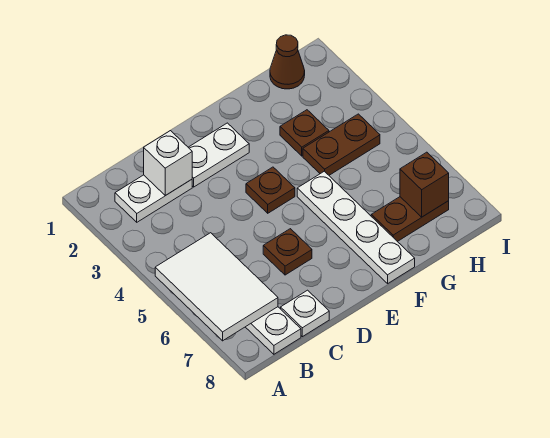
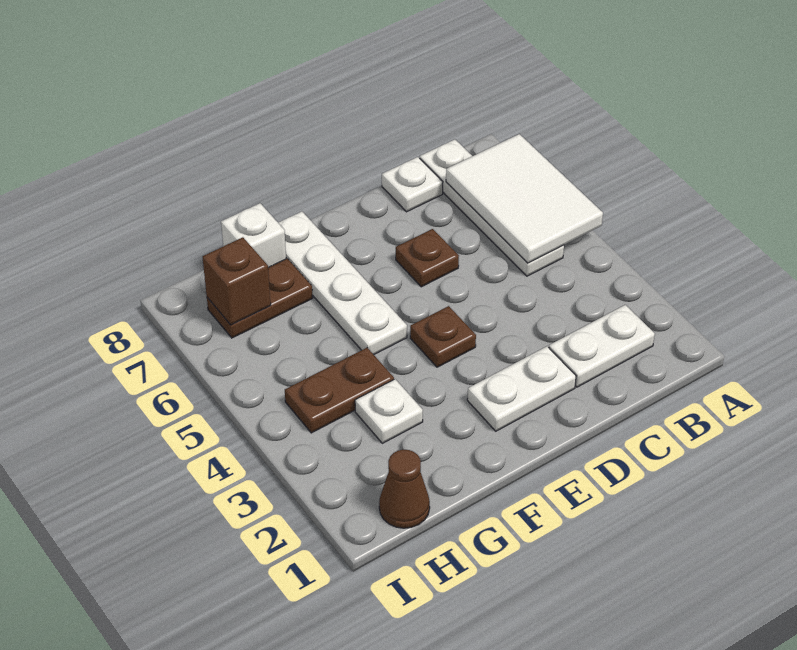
white brick C2 level 2 -> white brick G8 level 1
brown plate G3 level 1 -> white plate G3 level 1

